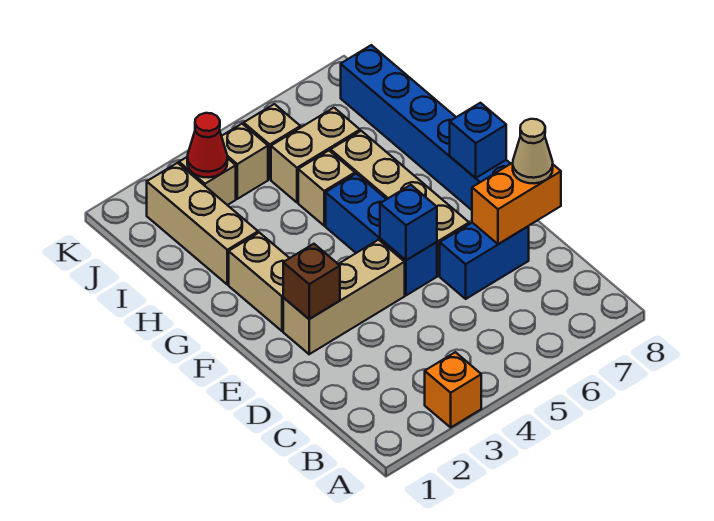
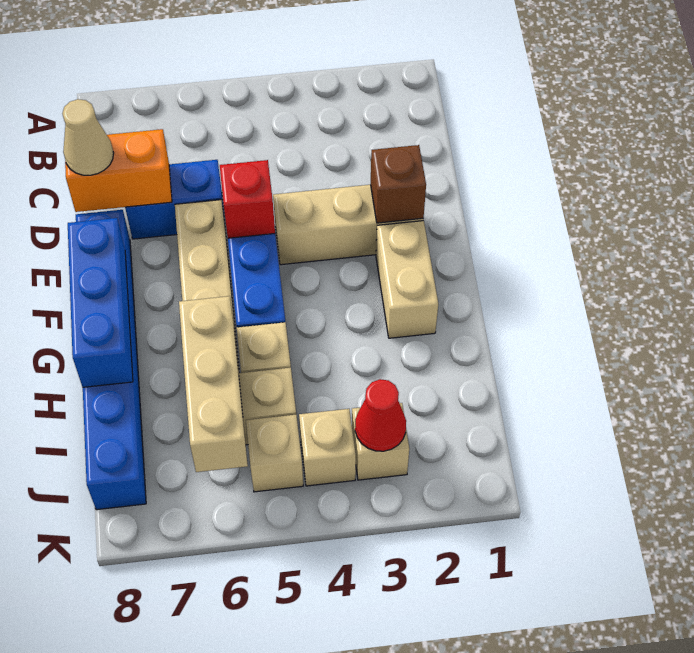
orange brick A3 level 1 -> none
blue brick E5 level 2 -> red brick E5 level 2
blue brick F8 level 2 -> blue brick F8:H8 level 2
tan brick H2:J2 level 1 -> tan brick H6:J6 level 2

